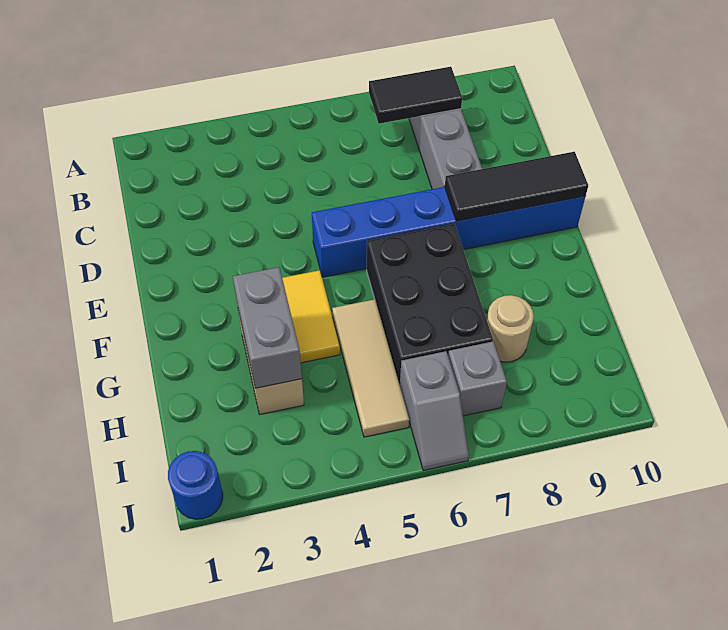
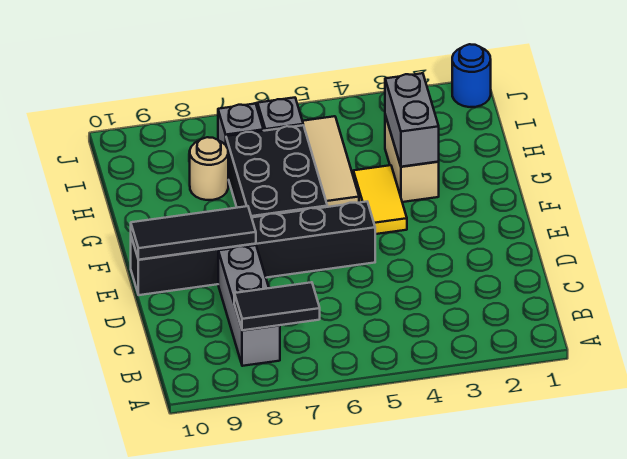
blue brick E5:E10 level 1 -> black brick E5:E10 level 1

